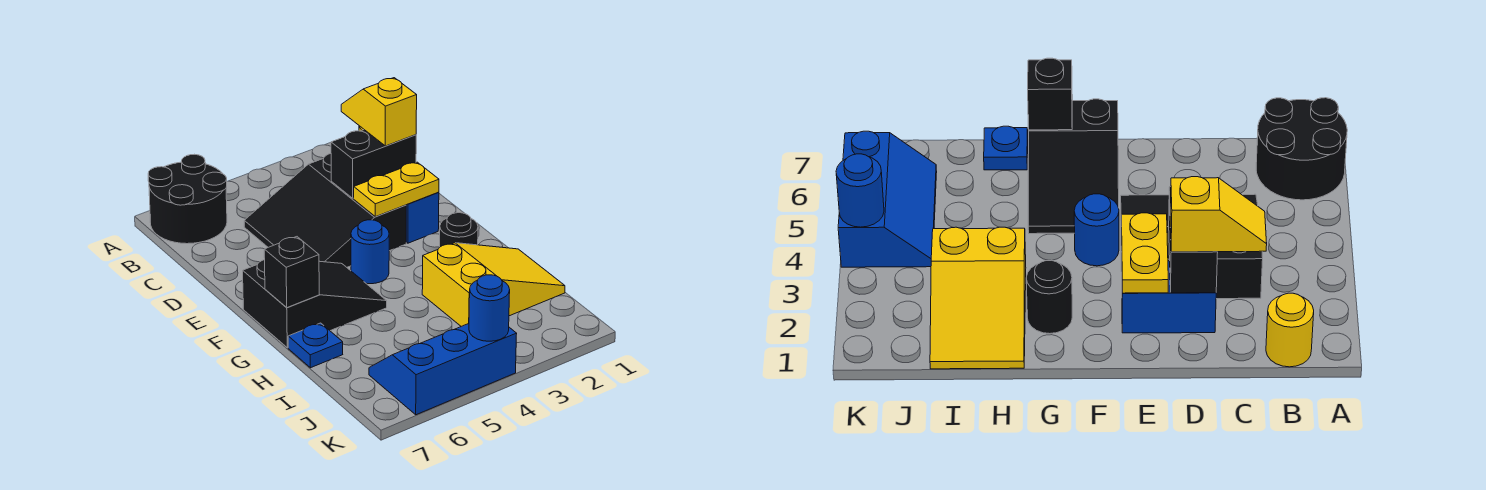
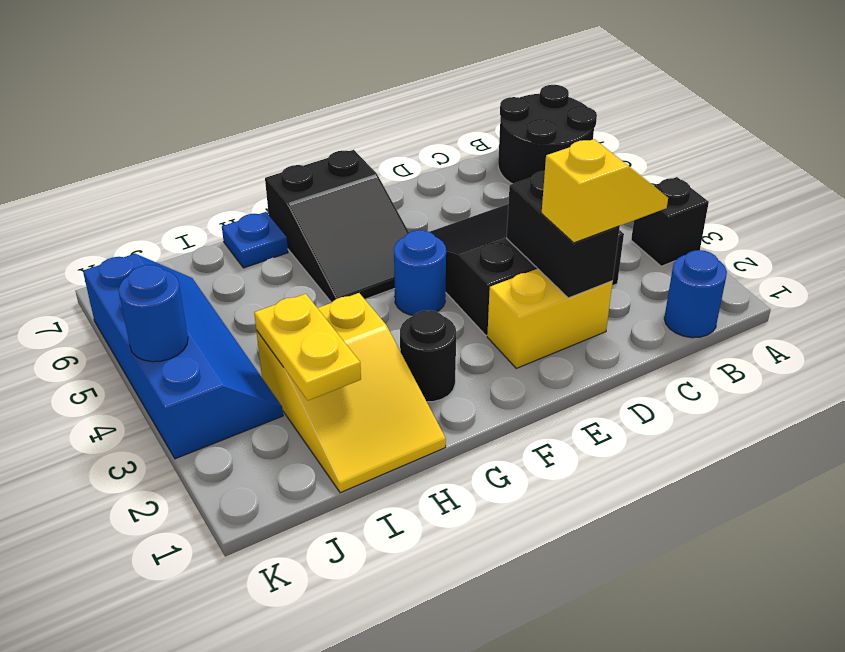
yellow round brick B1 level 1 -> blue round brick B1 level 1
blue brick D2:E2 level 1 -> yellow brick D2:E2 level 1
yellow plate E2:E3 level 2 -> yellow plate I2:I3 level 2
black brick G7 level 2 -> black brick A3 level 1
blue slope J4:K6 level 1 top K -> blue slope J3:K6 level 1 top K

